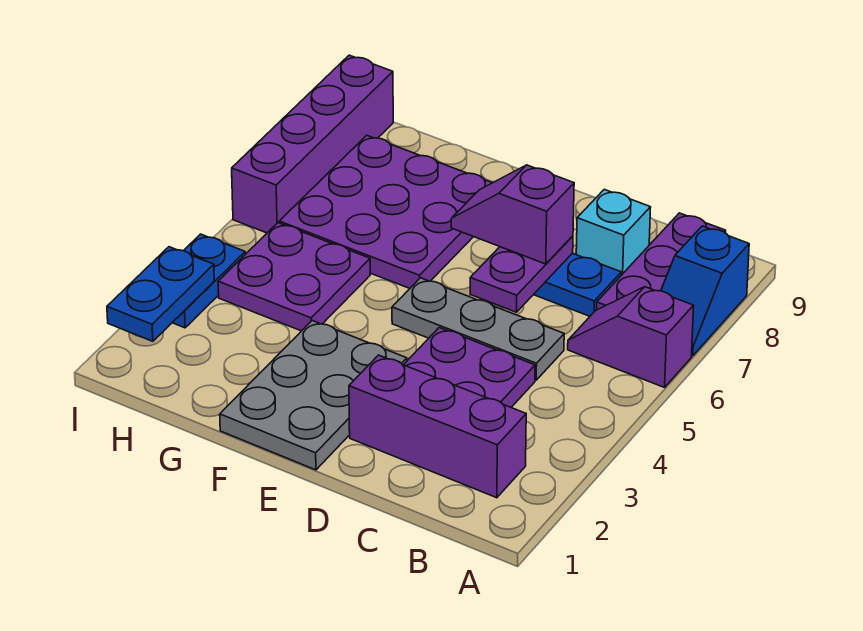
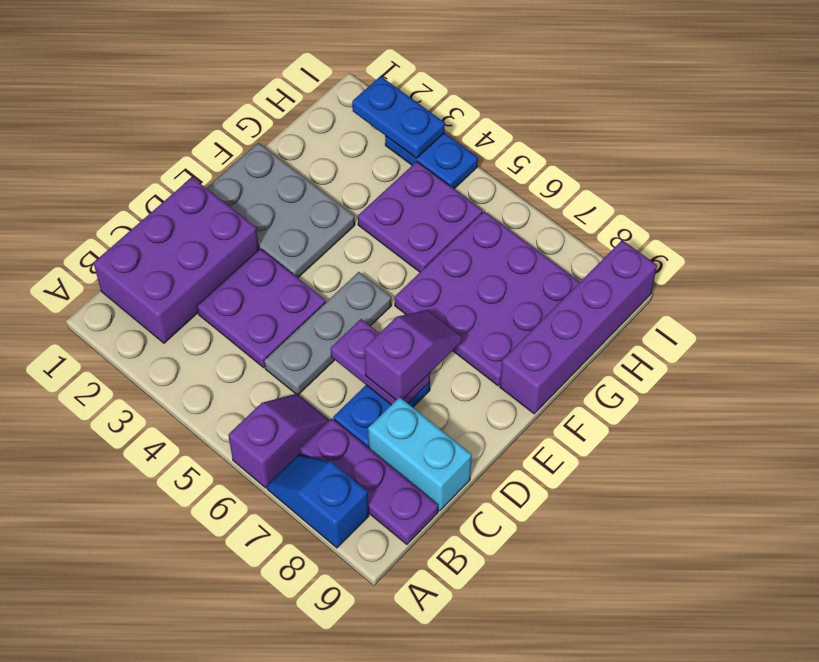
purple brick B2:D2 level 1 -> purple brick B1:D2 level 1
cyan brick C8 level 1 -> cyan brick C8:C9 level 1
purple brick I6:I9 level 1 -> purple brick F9:I9 level 1

